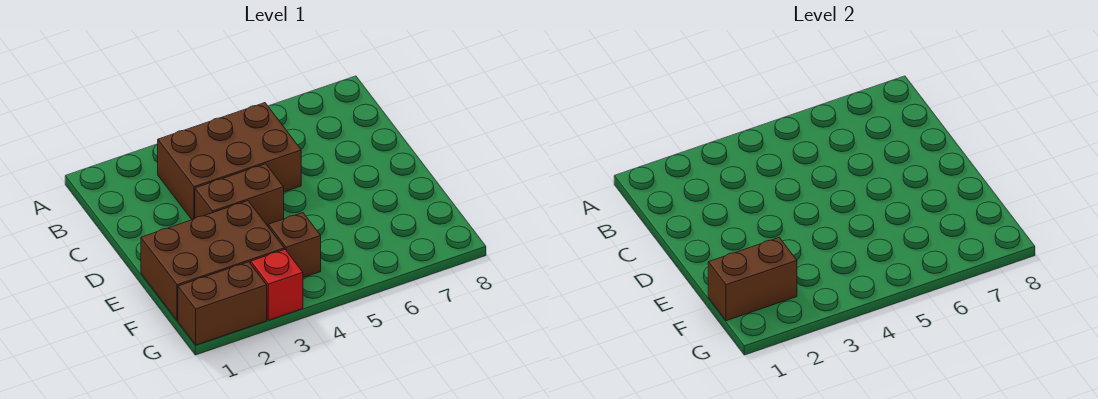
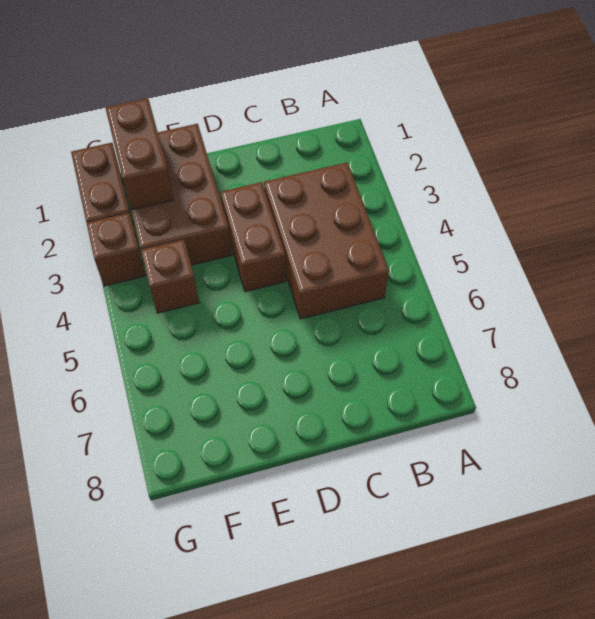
red brick G3 level 1 -> brown brick G3 level 1

